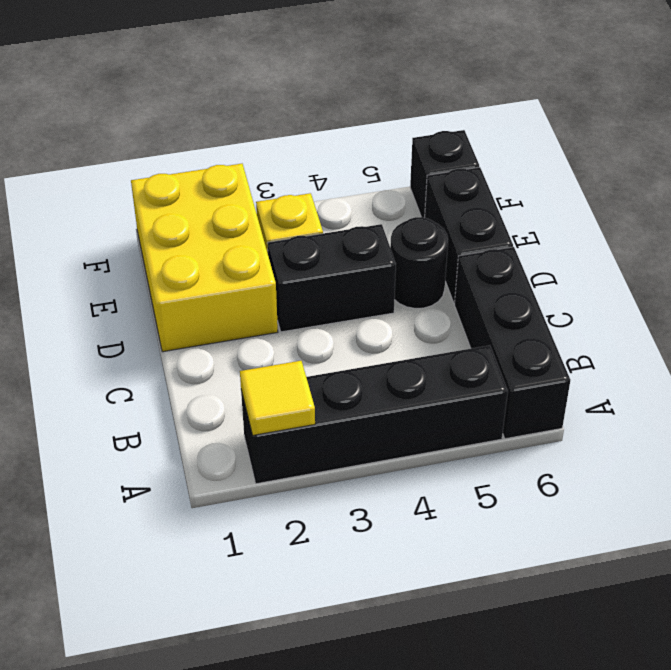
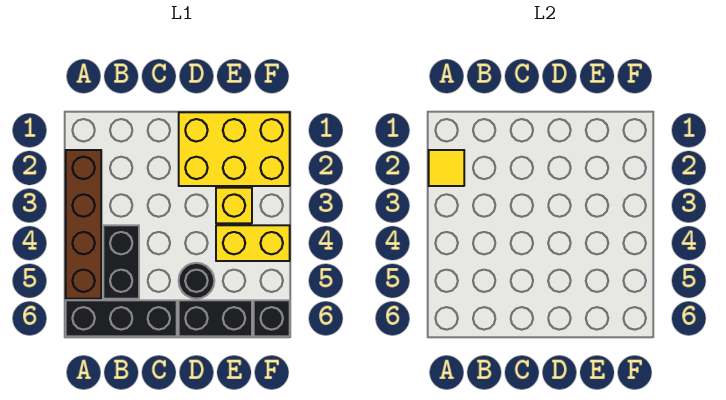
black brick A2:A5 level 1 -> brown brick A2:A5 level 1
black brick D3:D4 level 1 -> black brick B4:B5 level 1
none -> yellow brick E4:F4 level 1

